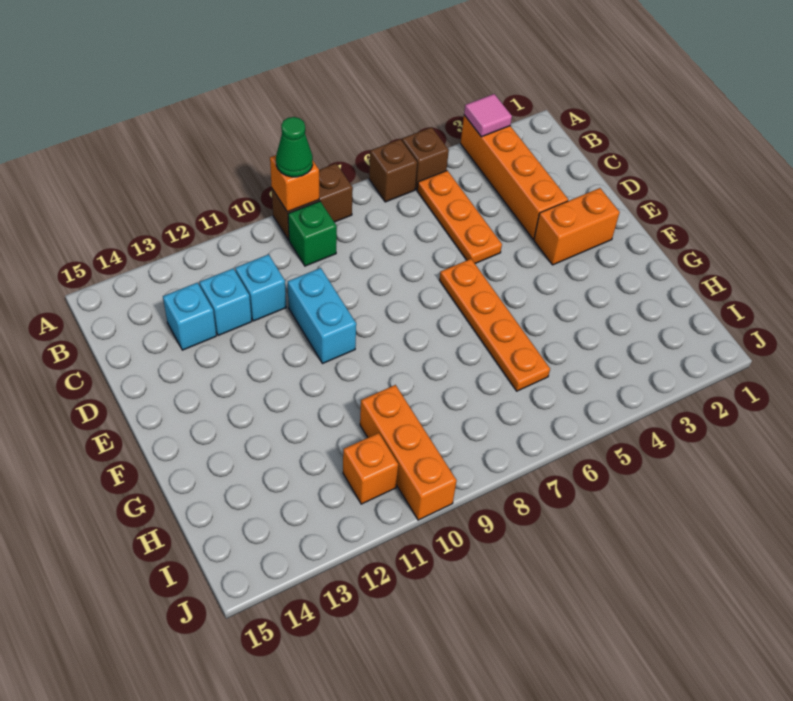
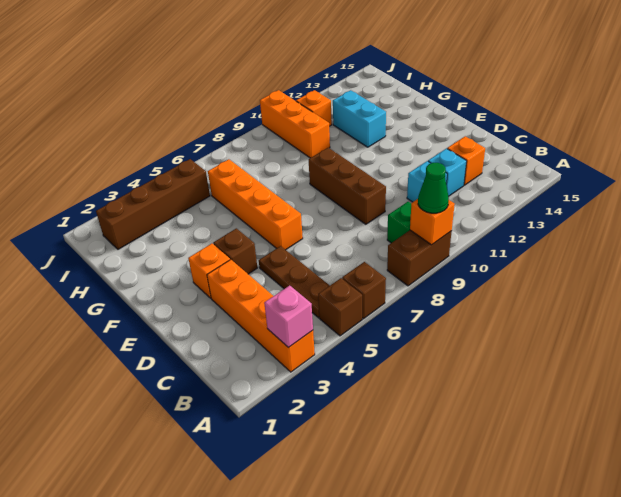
pink tile A3 level 2 -> pink brick A3 level 2
orange plate B5:D5 level 1 -> brown plate B5:D5 level 1
cyan brick C13 level 1 -> orange brick C13 level 1
none -> brown brick D9:F9 level 1
cyan brick D10:E10 level 1 -> cyan brick G12:H12 level 1
orange brick E2:E3 level 1 -> orange brick E3 level 1
none -> brown brick E4 level 1
orange plate E6:H6 level 1 -> orange brick E6:H6 level 1
none -> brown brick I2:I5 level 1

